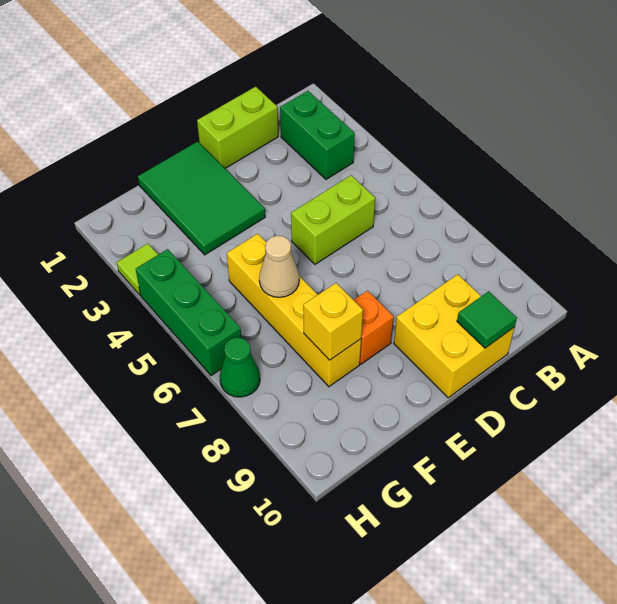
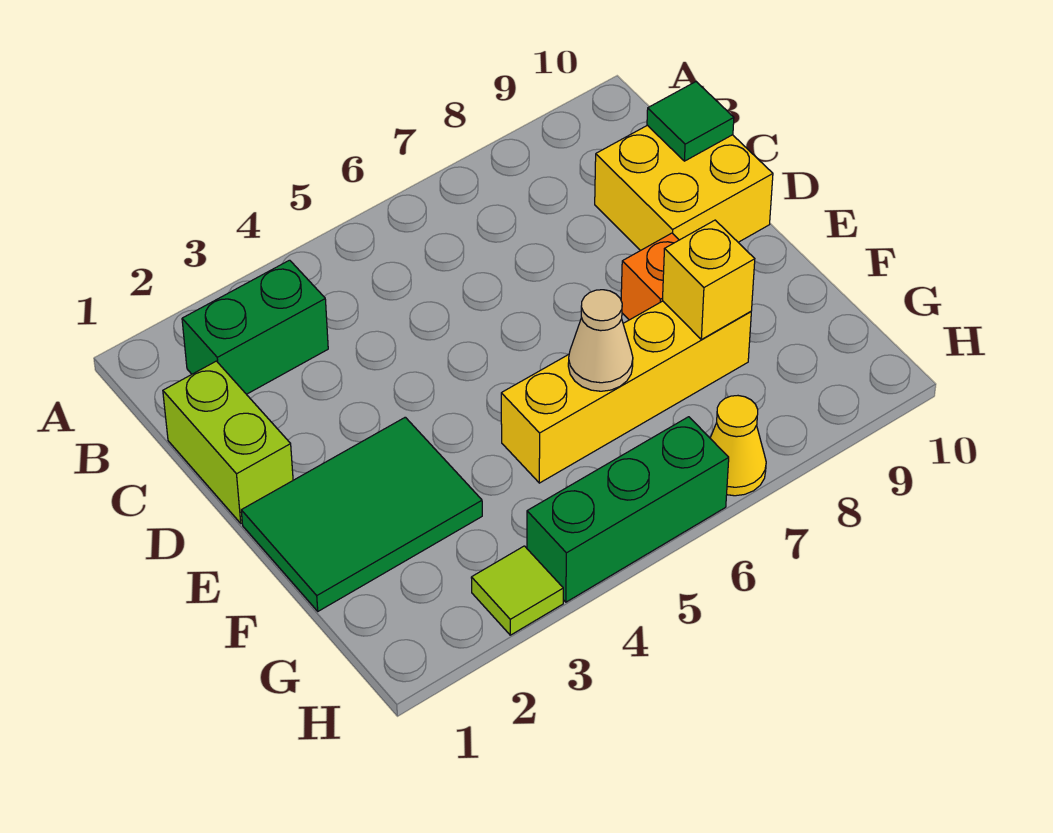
lime brick C5:D5 level 1 -> none
green cone H7 level 1 -> yellow cone H7 level 1

